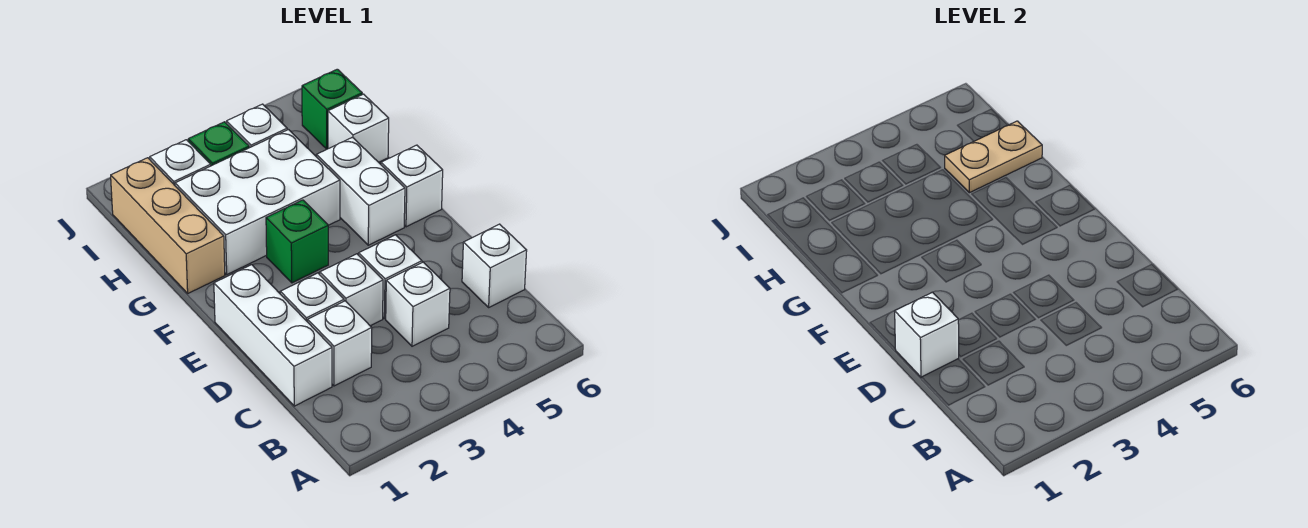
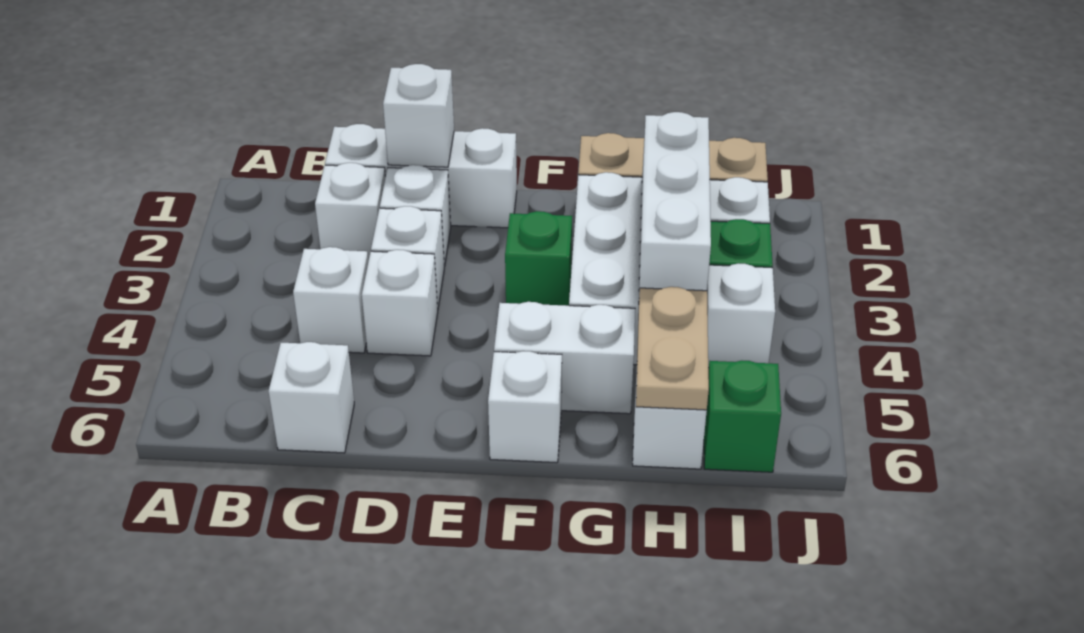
none -> white brick H2:H4 level 2

